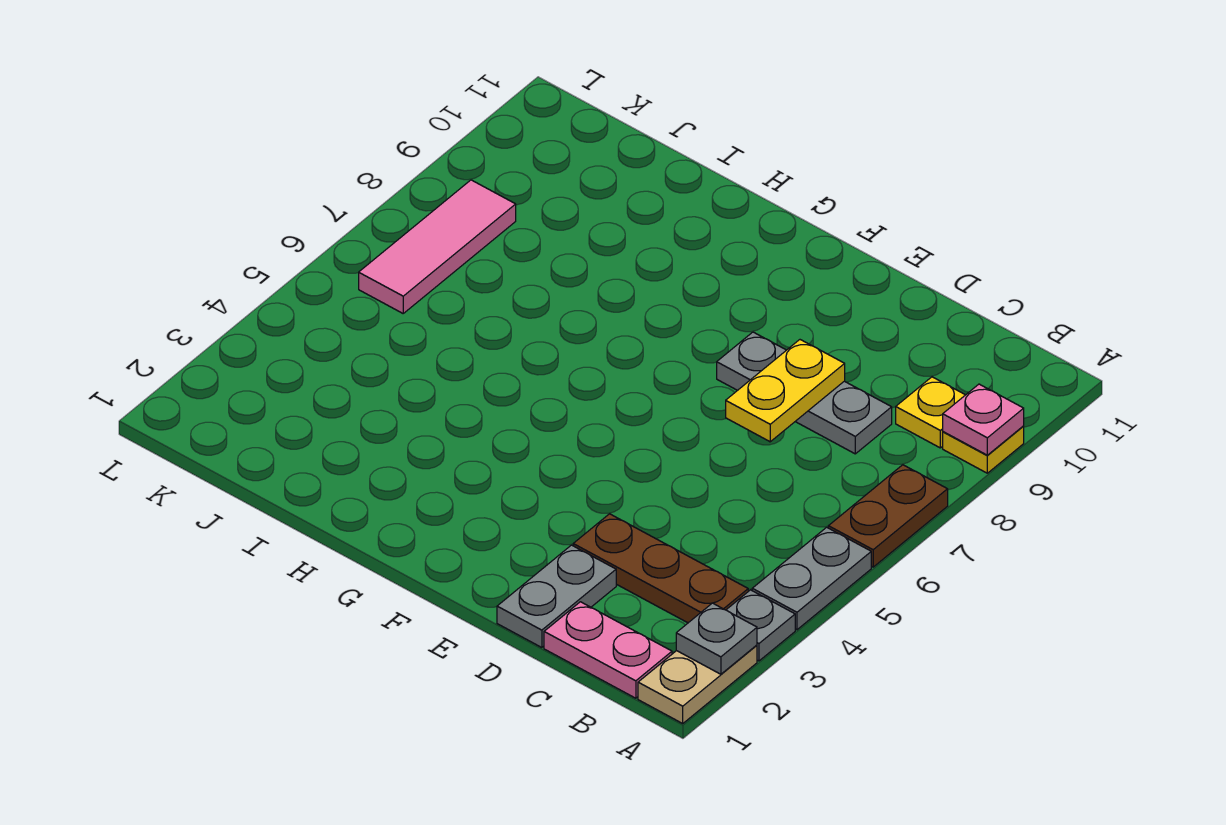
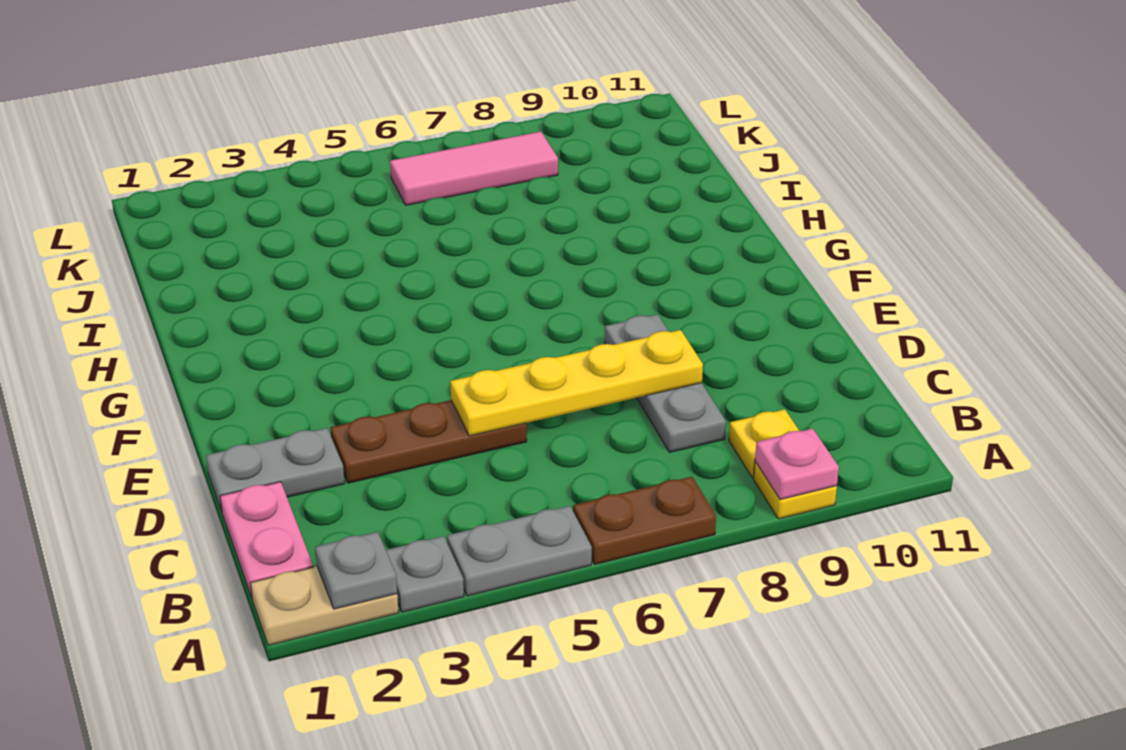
brown plate B3:D3 level 1 -> brown plate D3:D5 level 1
yellow plate D7:D8 level 2 -> yellow plate D5:D8 level 2

